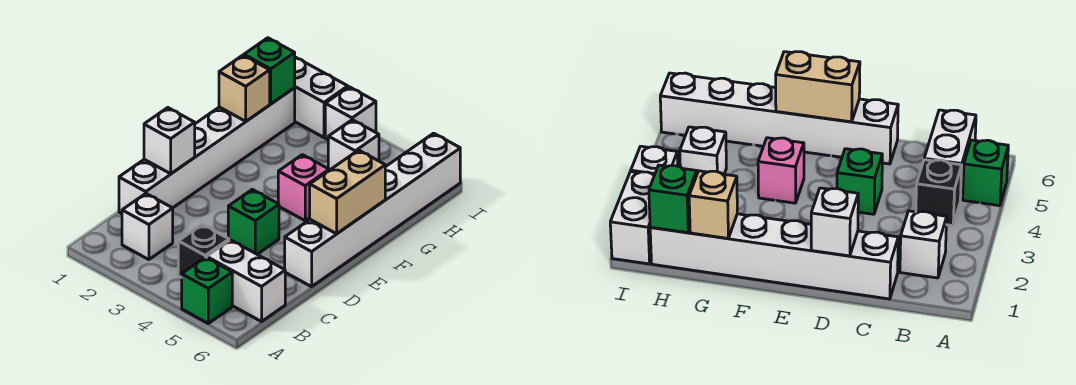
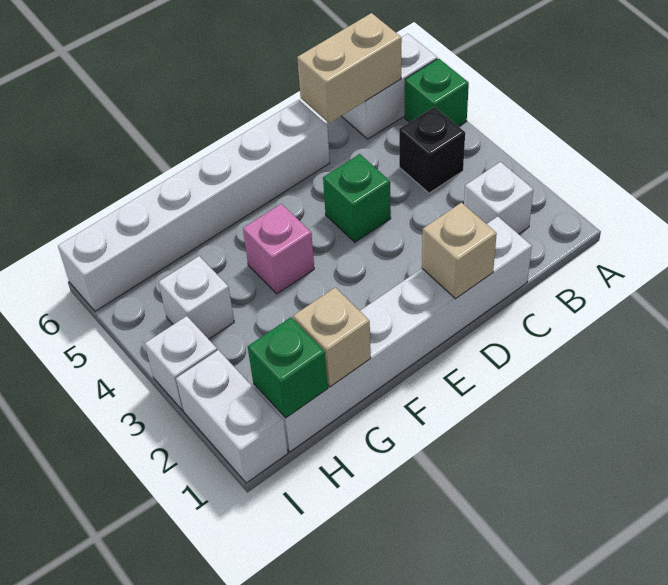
white brick B5:B6 level 1 -> white brick A6:B6 level 1
white brick D1 level 2 -> tan brick D1 level 2
tan brick E6:F6 level 2 -> tan brick B6:C6 level 2

